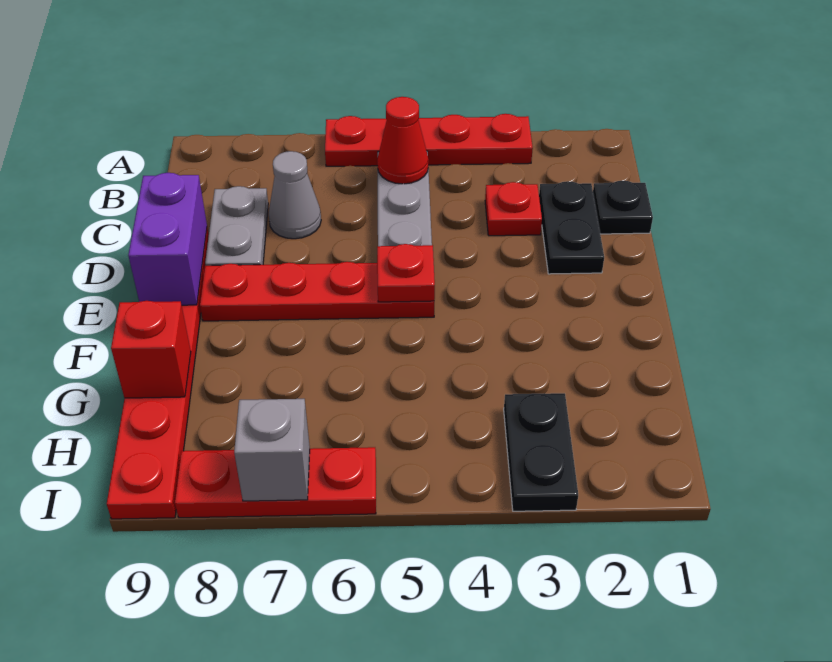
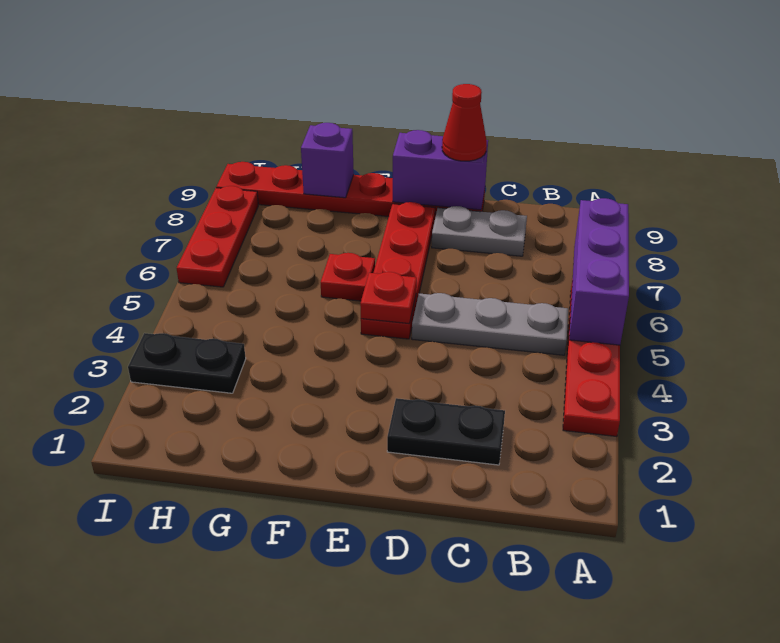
none -> purple brick A5:A7 level 2
red cone B5 level 2 -> red cone D9 level 3
black plate C1 level 1 -> none
red plate C3 level 1 -> red plate F6 level 1
grey cone C7 level 1 -> none
red brick G9 level 2 -> purple brick G9 level 2
grey brick I7 level 2 -> none

